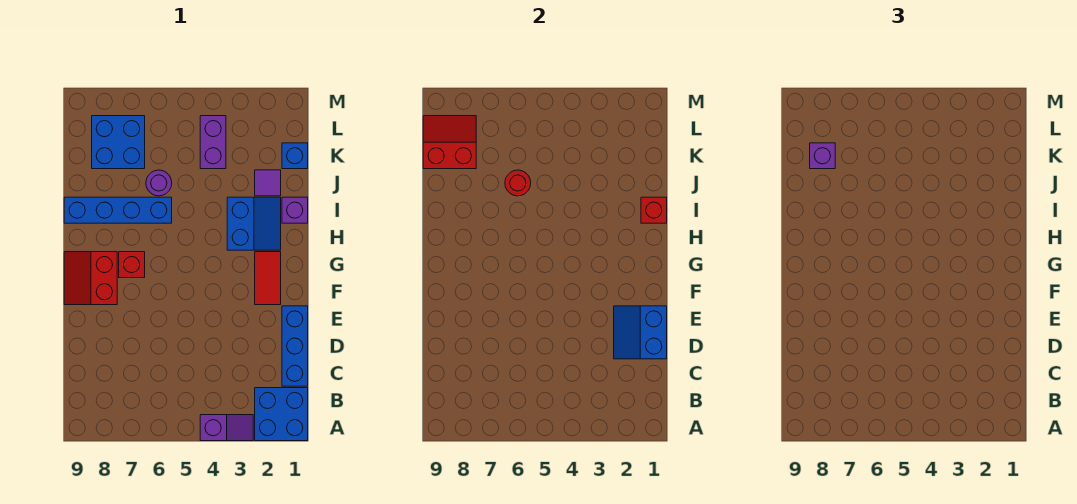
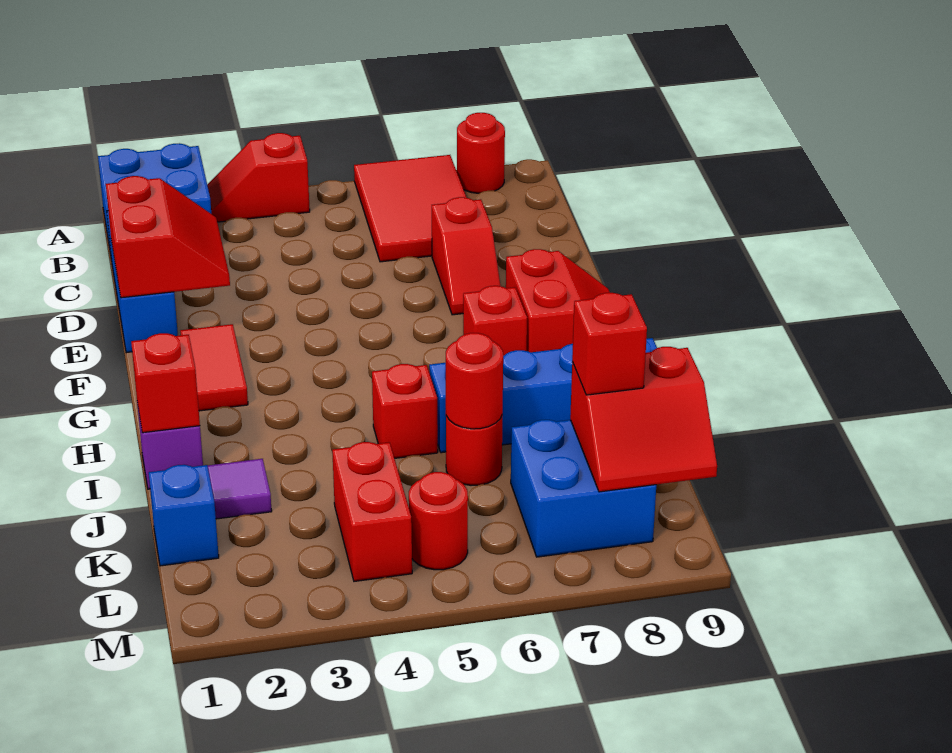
purple slope A3:A4 level 1 top 4 -> red slope A3:A4 level 1 top 4
none -> red tile A6:C7 level 1
none -> red round brick A8 level 1
blue slope D1:E2 level 2 top 1 -> red slope D1:E2 level 2 top 1
none -> red slope D7:E7 level 1 top D
blue slope H2:I3 level 1 top 3 -> none
none -> red brick I5 level 1
purple round brick J6 level 1 -> red round brick J6 level 1
purple brick K4:L4 level 1 -> red brick K4:L4 level 1
purple brick K8 level 3 -> red brick K8 level 3
none -> red round brick L5 level 1

